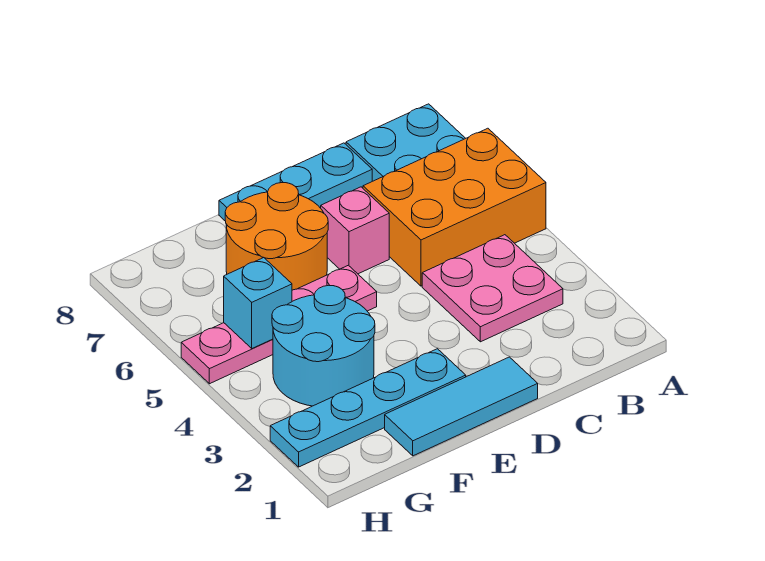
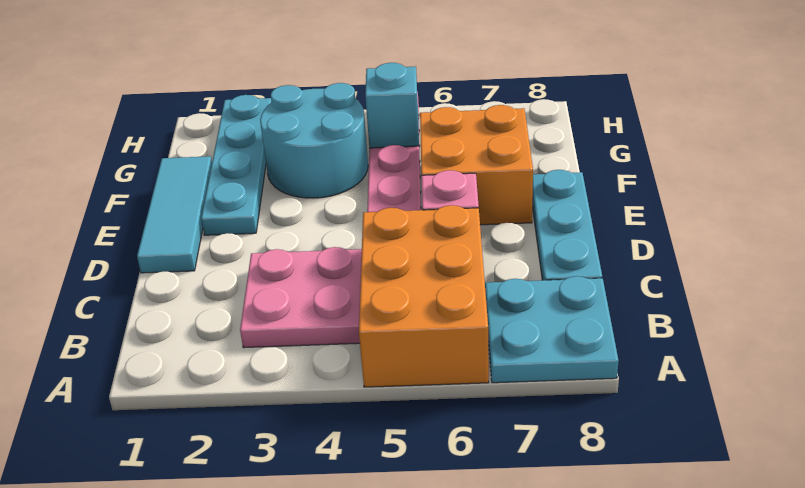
orange round brick E6:F7 level 1 -> orange brick E6:F7 level 1

